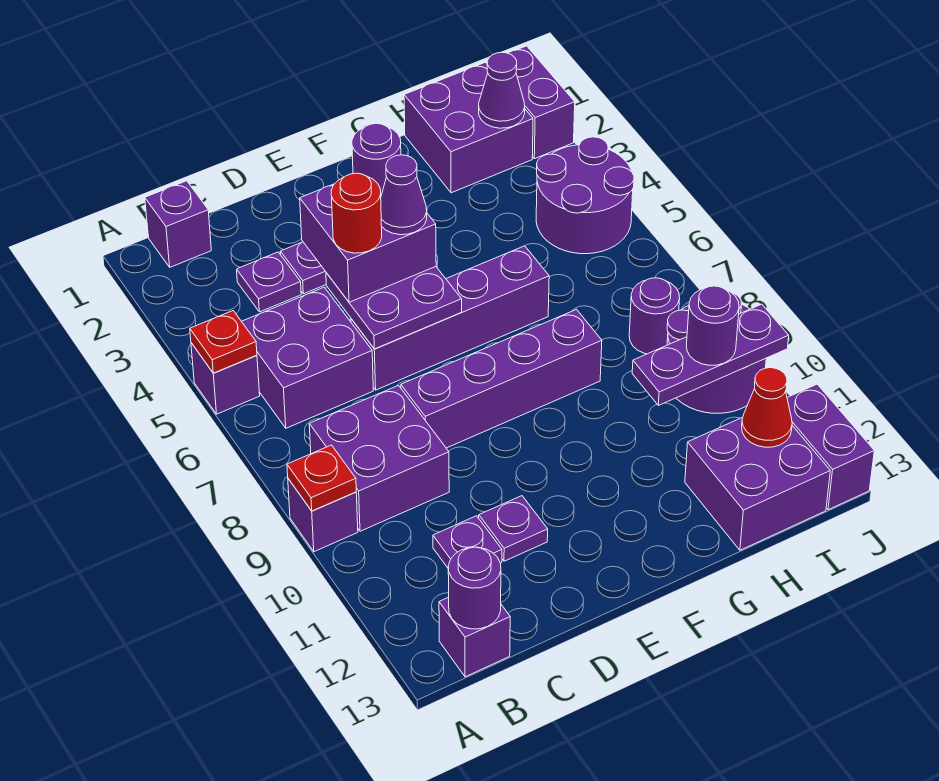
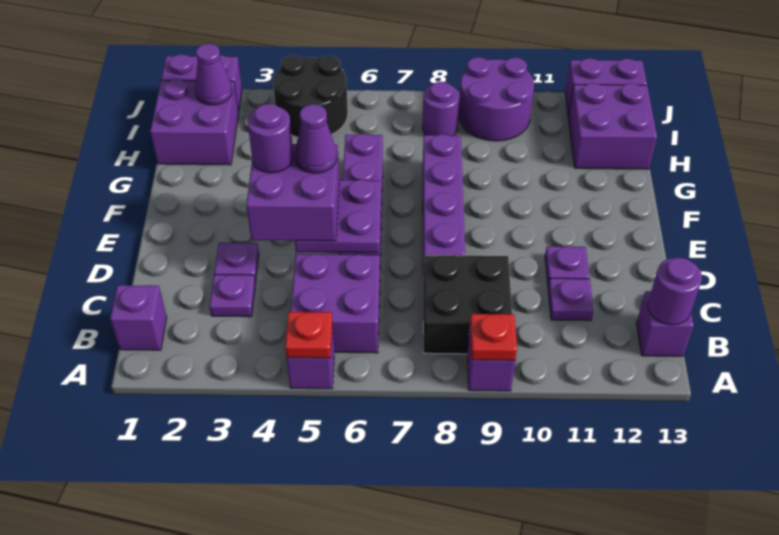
purple brick B8:C9 level 1 -> black brick B8:C9 level 1
red round brick D5 level 4 -> none
purple plate H10:J10 level 2 -> none
purple round brick I4:J5 level 1 -> black round brick I4:J5 level 1
purple round brick I10 level 3 -> none
red cone I12 level 2 -> none

